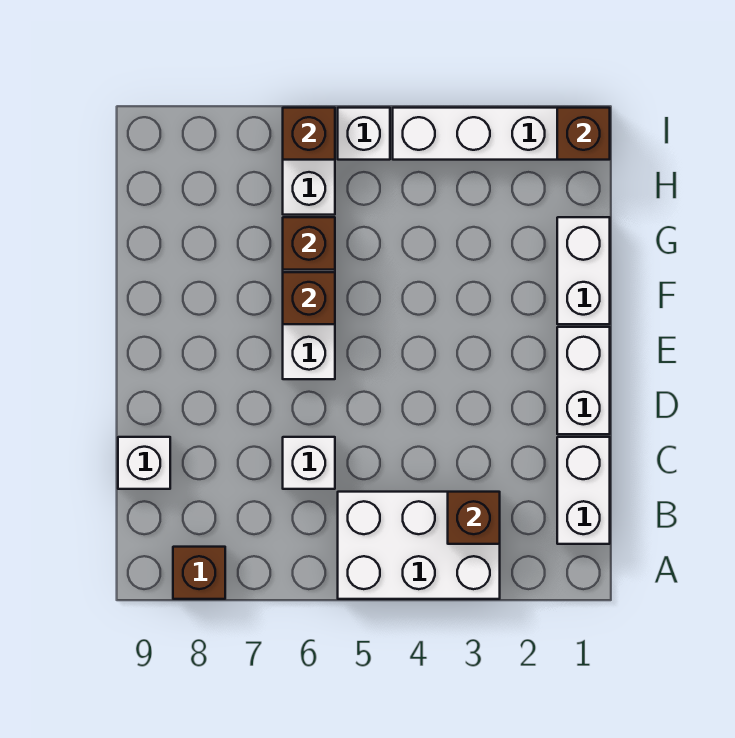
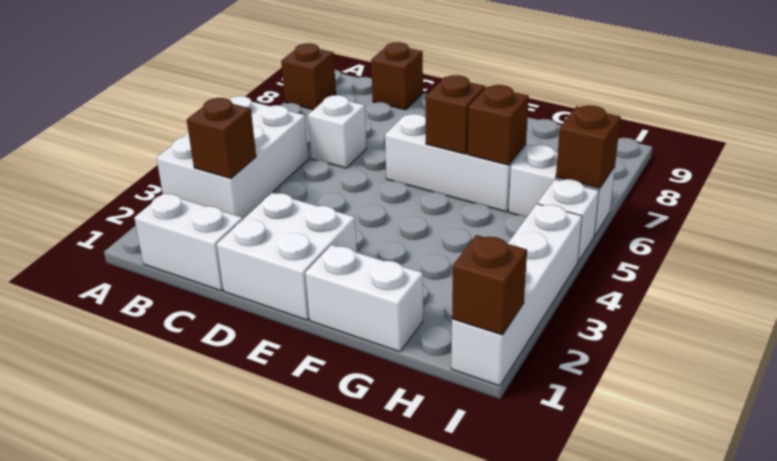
white brick C9 level 1 -> brown brick C9 level 1
white brick D1:E1 level 1 -> white brick D1:E2 level 1

